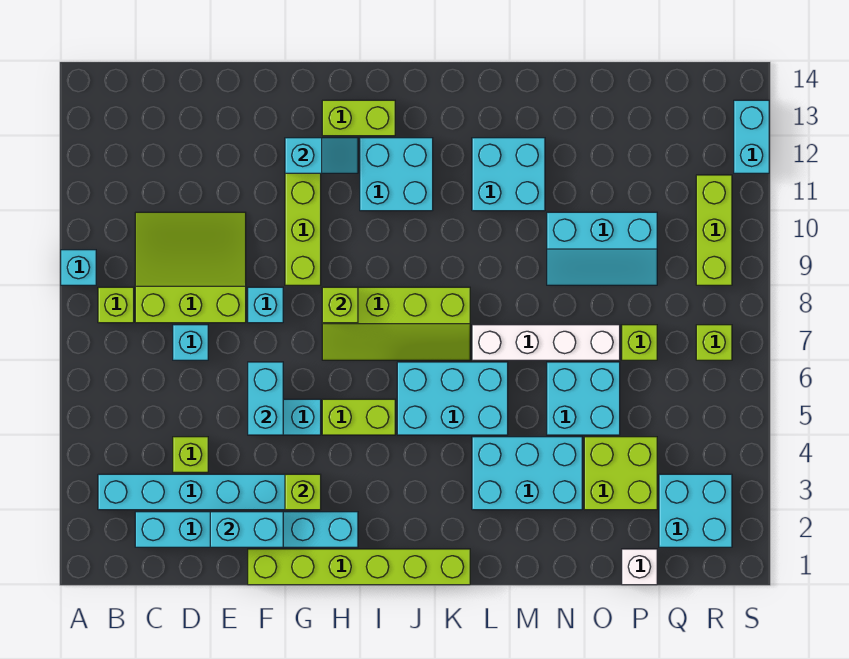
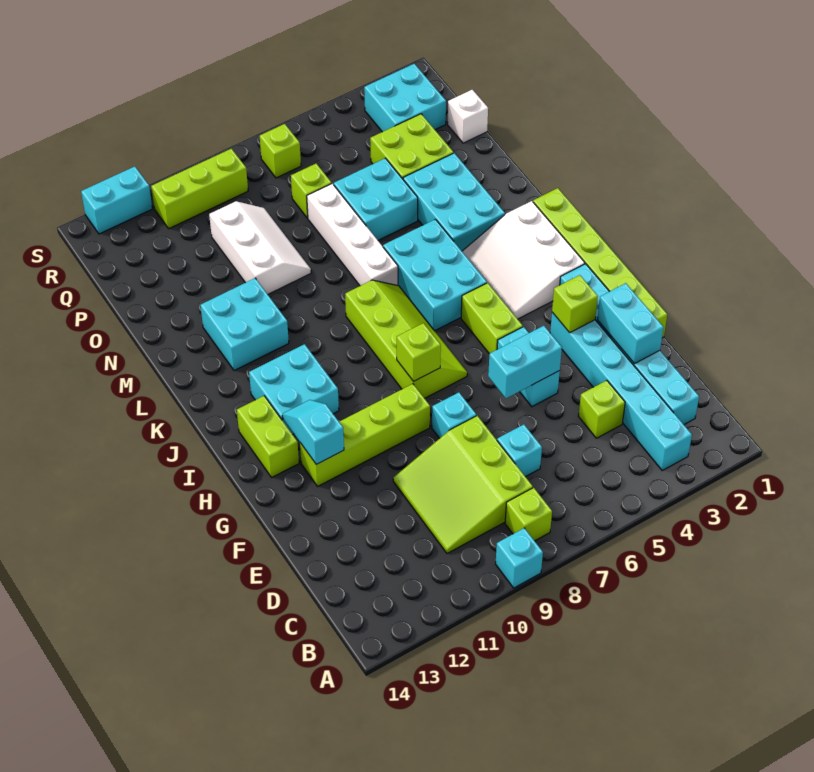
none -> white slope I2:K4 level 1 top 2
cyan slope N9:P10 level 1 top 10 -> white slope N9:P10 level 1 top 10

